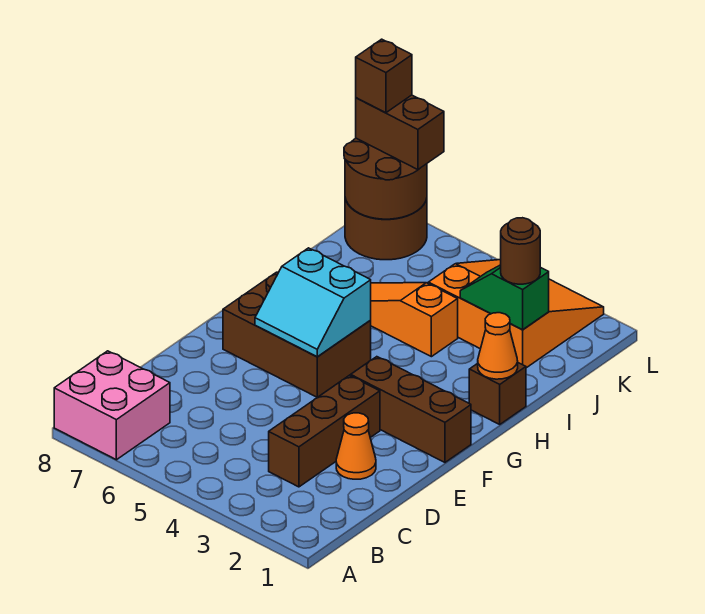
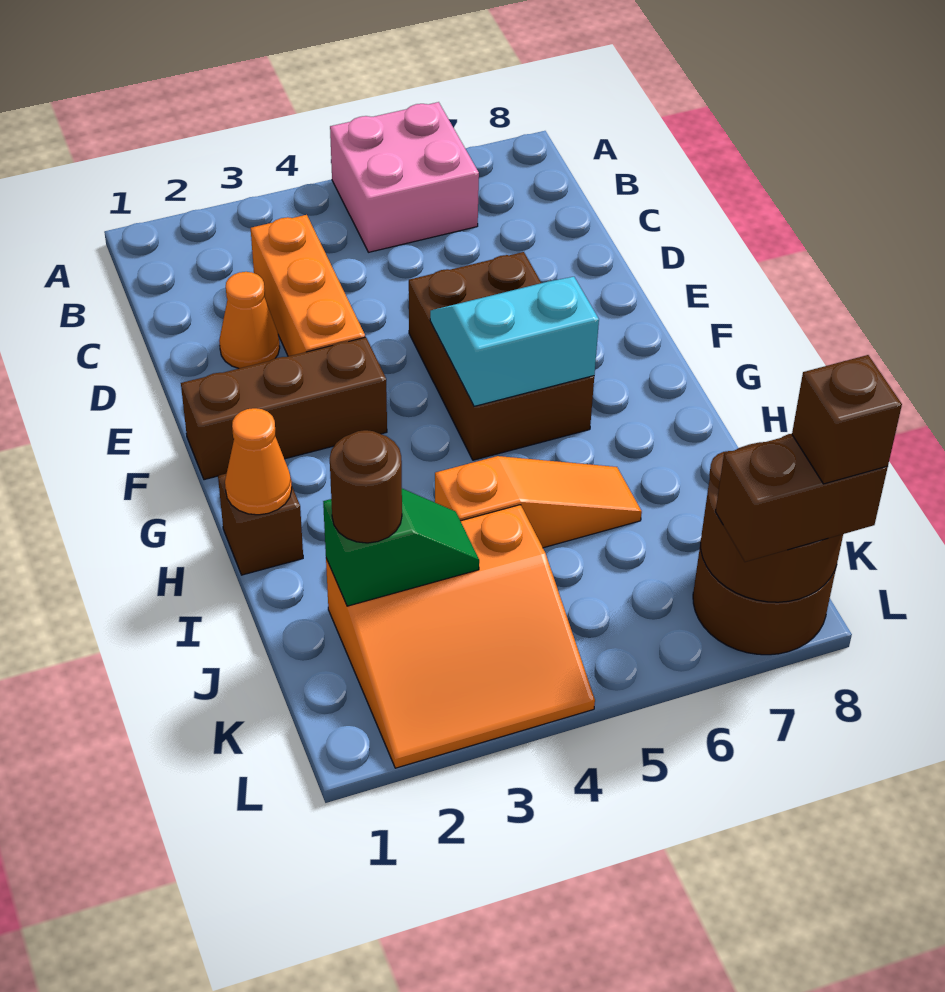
pink brick A7:B8 level 1 -> pink brick A5:B6 level 1
brown brick C3:E3 level 1 -> orange brick C3:E3 level 1
brown brick F5:G7 level 1 -> brown brick E5:G6 level 1

